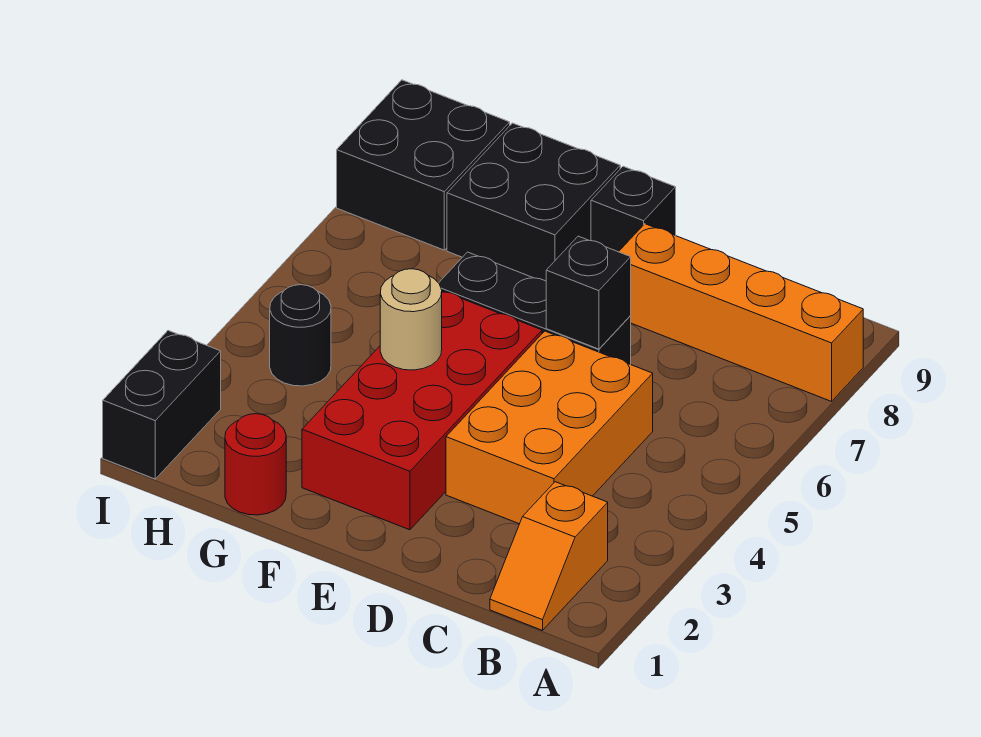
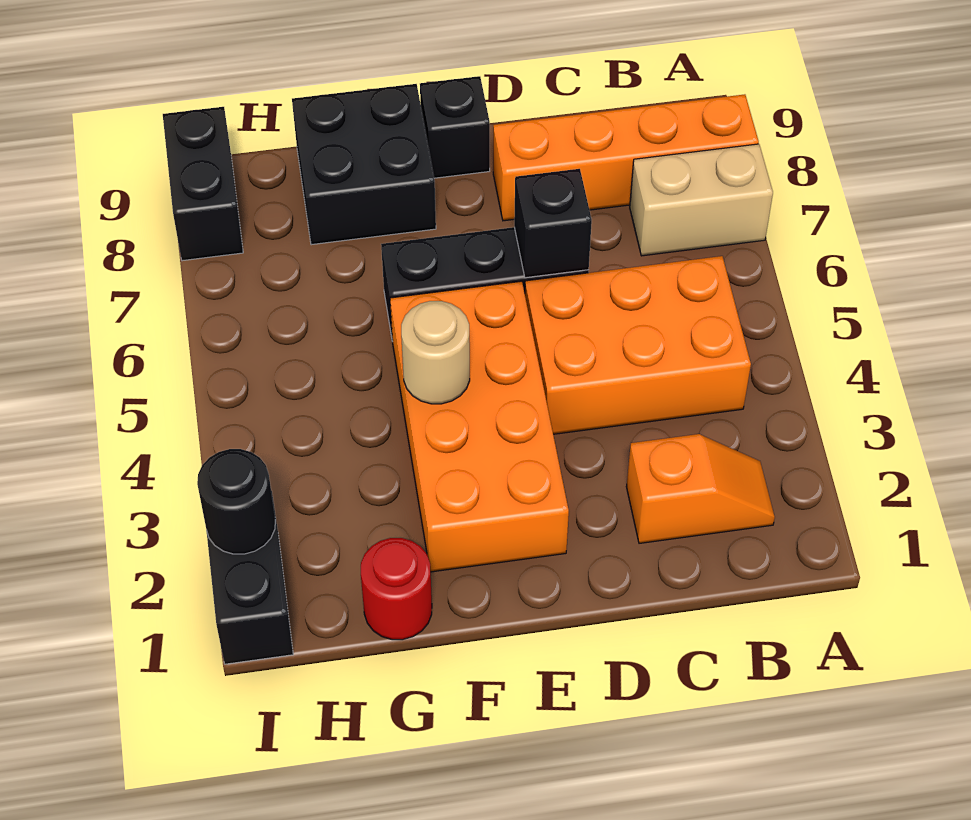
none -> tan brick A7:B7 level 1
orange slope B1:B2 level 1 top 2 -> orange slope B2:C2 level 1 top C
orange brick C3:D5 level 1 -> orange brick B4:D5 level 1
red brick E2:F5 level 1 -> orange brick E2:F5 level 1
black round brick H4 level 1 -> black round brick I2 level 2
black brick H8:I9 level 1 -> black brick I8:I9 level 1

